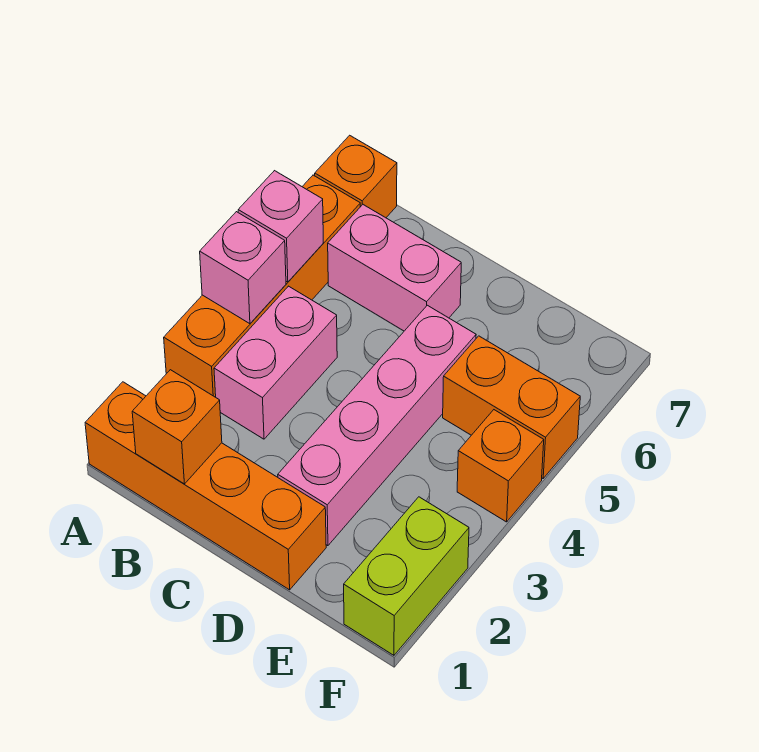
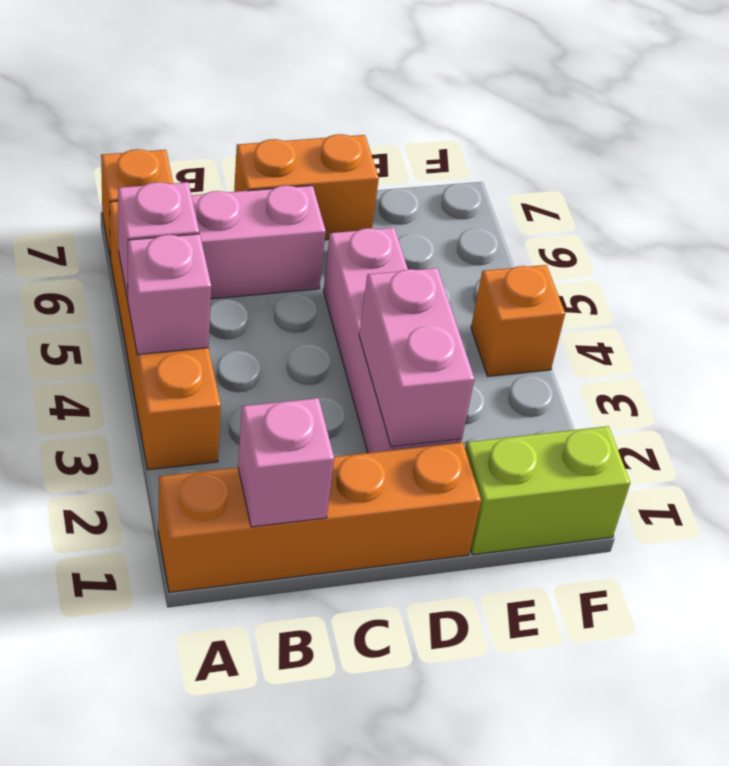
orange brick B1 level 2 -> pink brick B1 level 2
pink brick B3:B4 level 1 -> pink brick D2:D3 level 2
orange brick E5:F5 level 1 -> orange brick C7:D7 level 1
lime brick F1:F2 level 1 -> lime brick E1:F1 level 1

